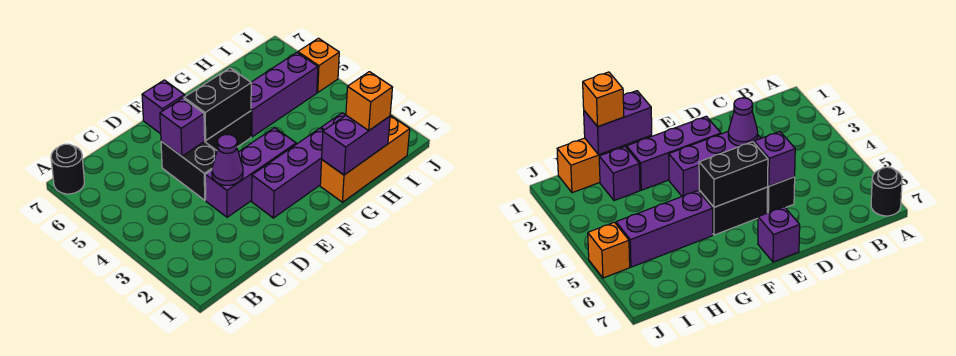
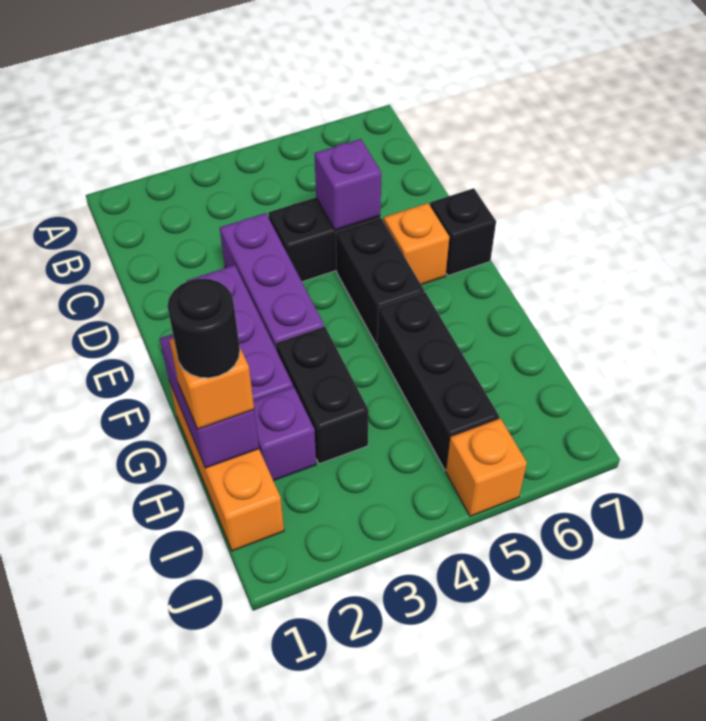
black round brick A7 level 1 -> black round brick H1 level 4
purple cone D3 level 2 -> none
black brick E5:F5 level 2 -> black brick G3:H3 level 1
none -> orange brick E6 level 1
purple brick E7 level 1 -> black brick E7 level 1
purple brick G5:I5 level 1 -> black brick G5:I5 level 1

